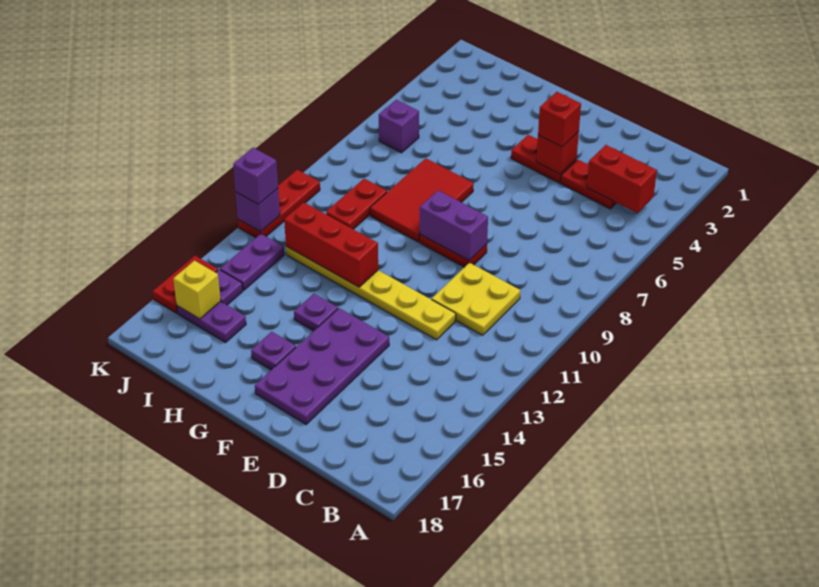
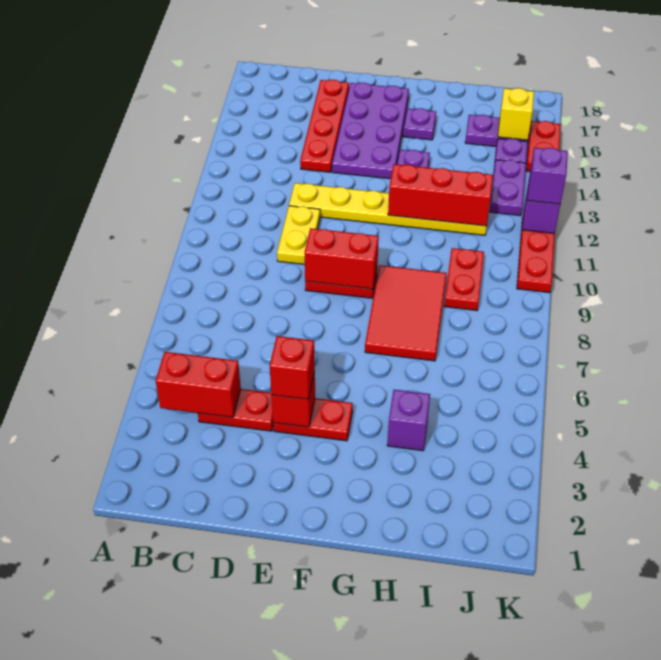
yellow plate C10:D11 level 1 -> yellow plate D10:D11 level 1
none -> red plate D14:D17 level 1
purple brick E9:F9 level 2 -> red brick E9:F9 level 2
purple brick J6 level 1 -> purple brick H4 level 1

